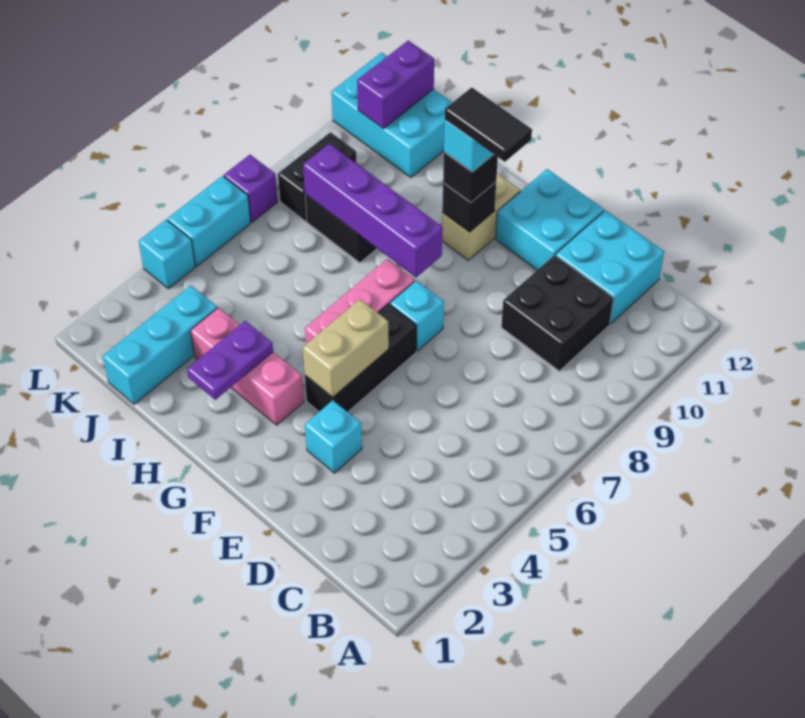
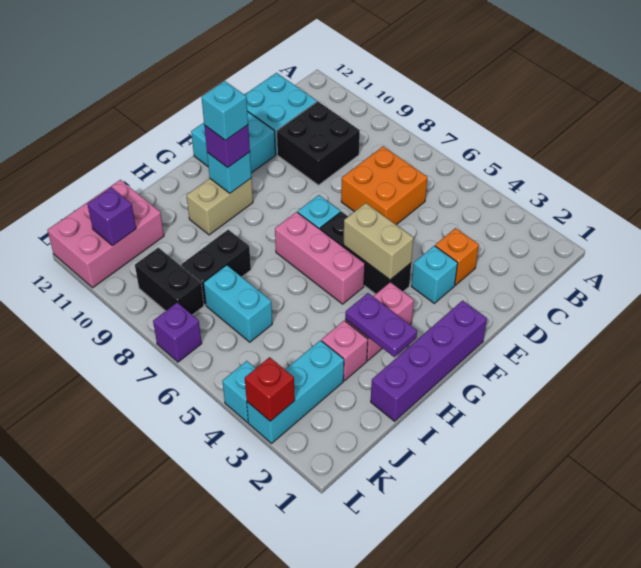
none -> orange brick C6:D7 level 1
none -> orange brick D3 level 1
black tile F10:G10 level 5 -> none
purple brick G8:J8 level 2 -> purple brick F1:I1 level 1
tan brick G10:G11 level 1 -> tan brick G10:H10 level 1
black brick G10 level 2 -> cyan brick G10 level 2
black brick G10 level 3 -> purple brick G10 level 3
cyan brick J1:J3 level 1 -> cyan brick J3:L3 level 1
cyan brick J11:L12 level 1 -> pink brick J11:L12 level 1
purple brick K11:K12 level 2 -> purple brick K11 level 2
none -> red brick L3 level 2
cyan brick L5:L6 level 1 -> cyan brick J6:J7 level 1

